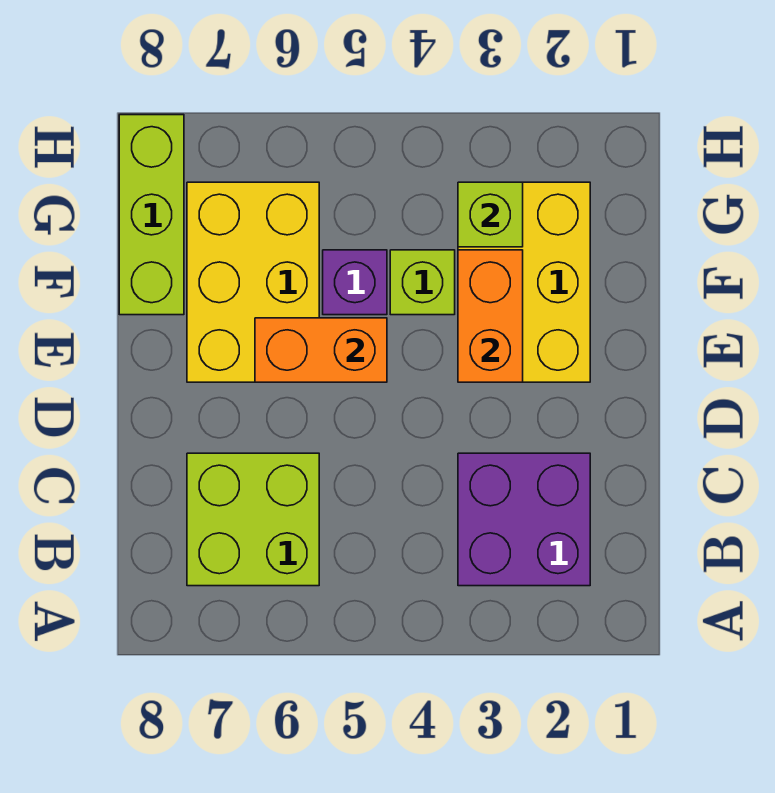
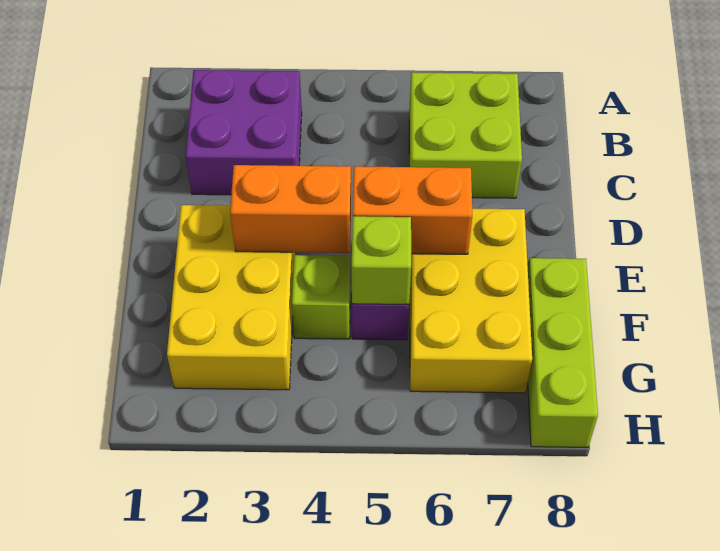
orange brick E3:F3 level 2 -> orange brick E3:E4 level 2
lime brick G3 level 2 -> lime brick F5 level 2

